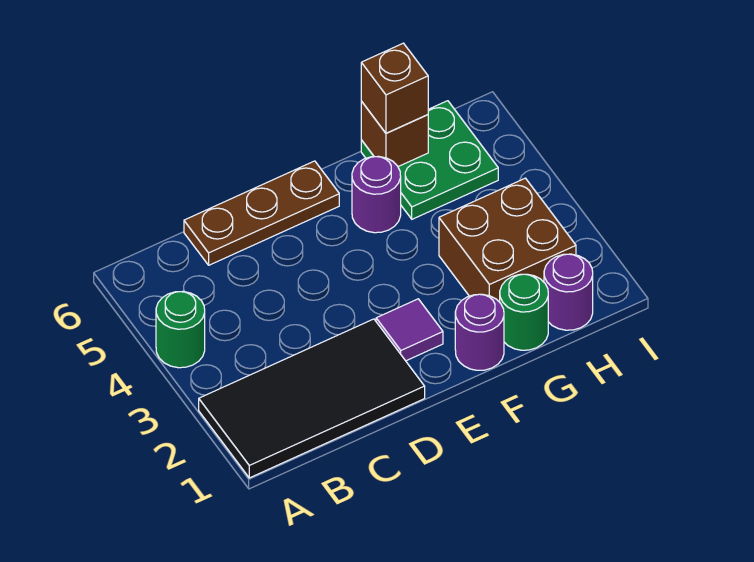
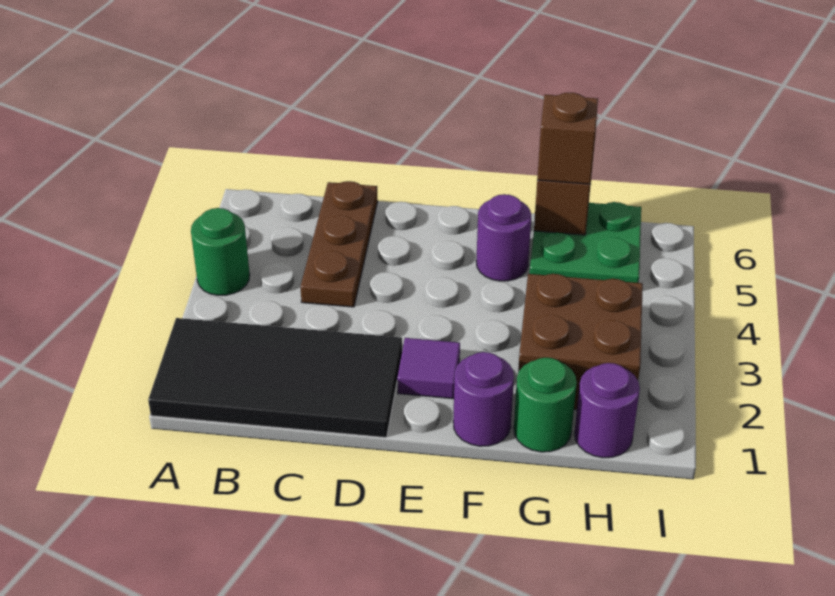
brown plate C6:E6 level 1 -> brown plate C4:C6 level 1

